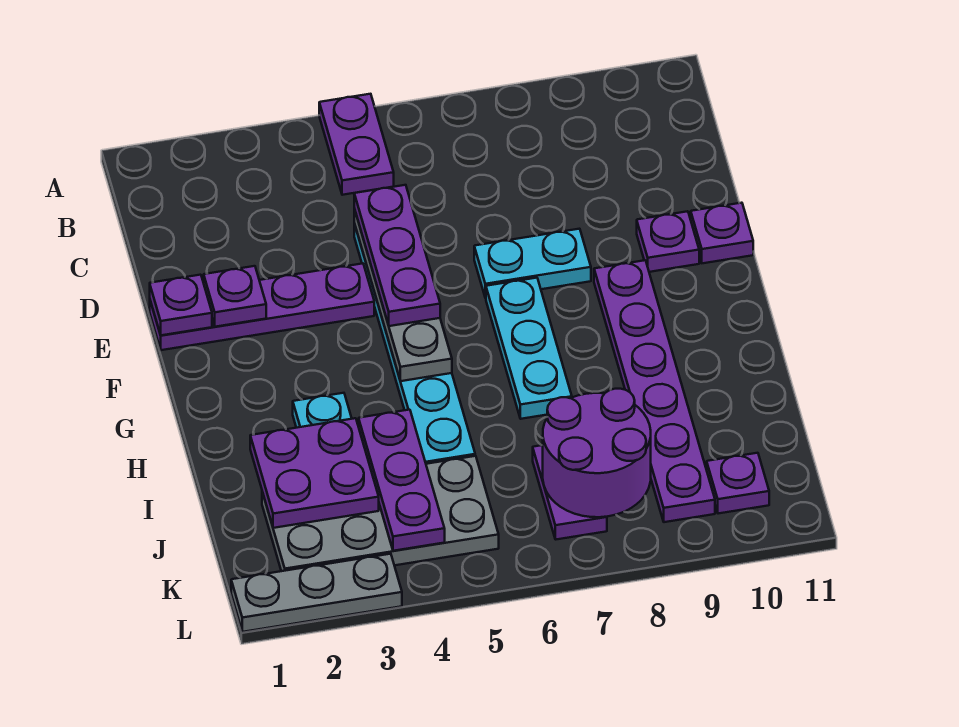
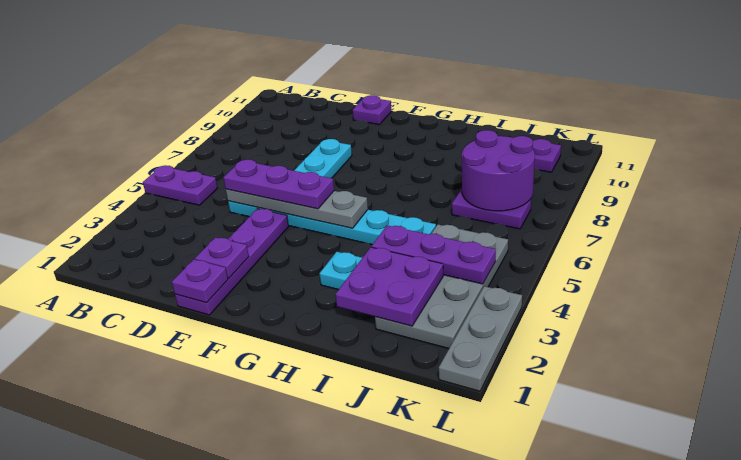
purple plate E10 level 1 -> none
cyan plate F7:H7 level 1 -> none
purple plate F9:K9 level 1 -> none

